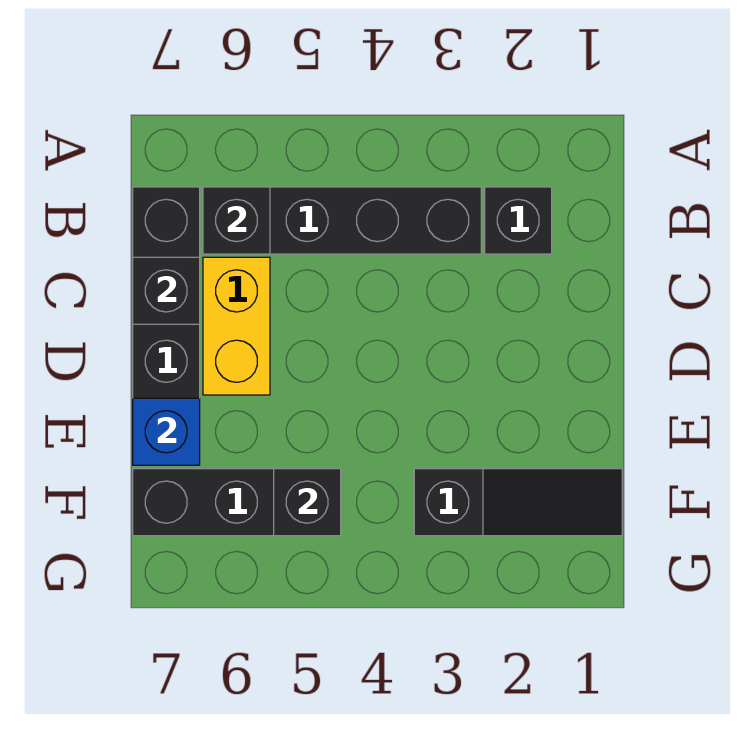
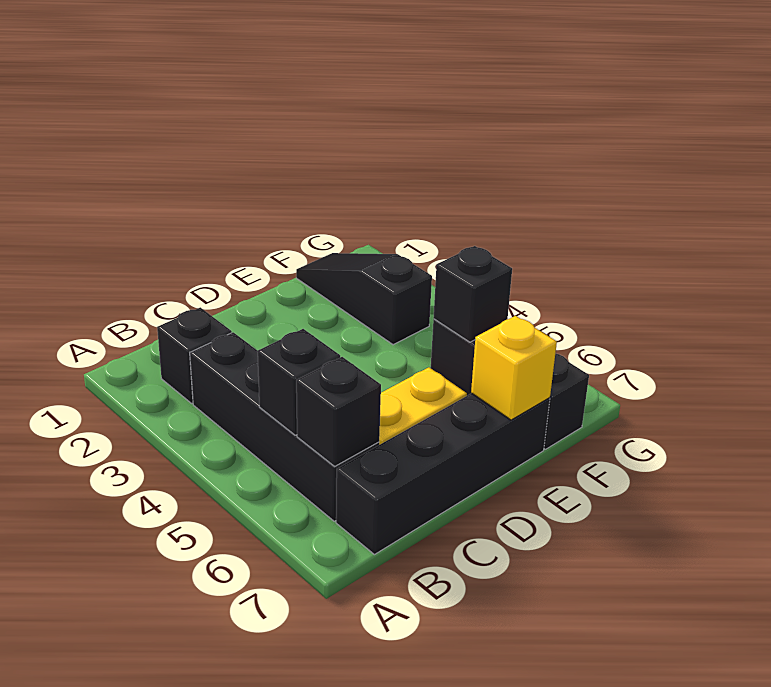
black brick C7 level 2 -> black brick B5 level 2
blue brick E7 level 2 -> yellow brick E7 level 2

